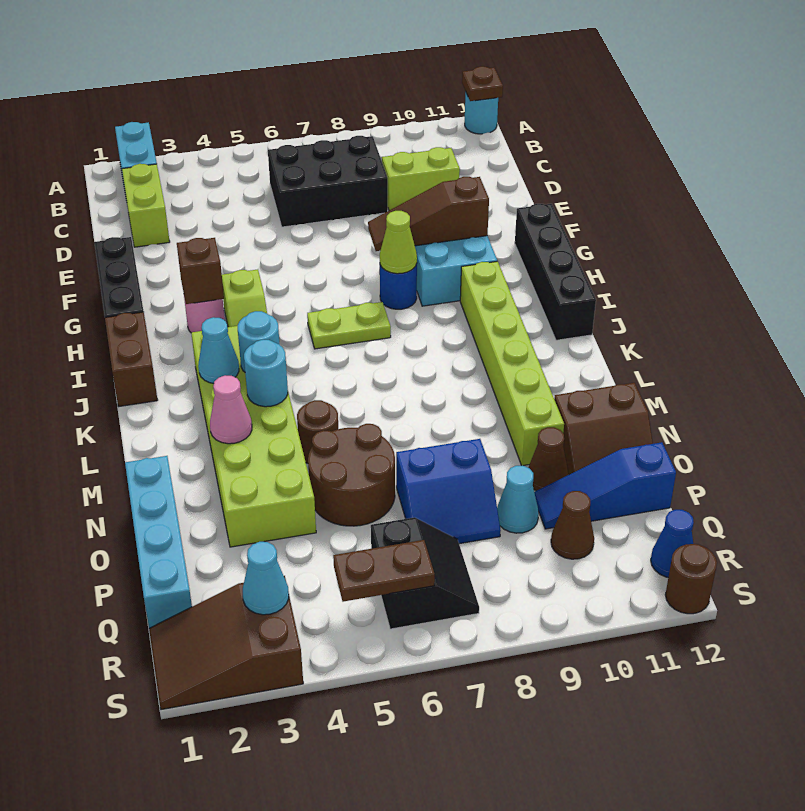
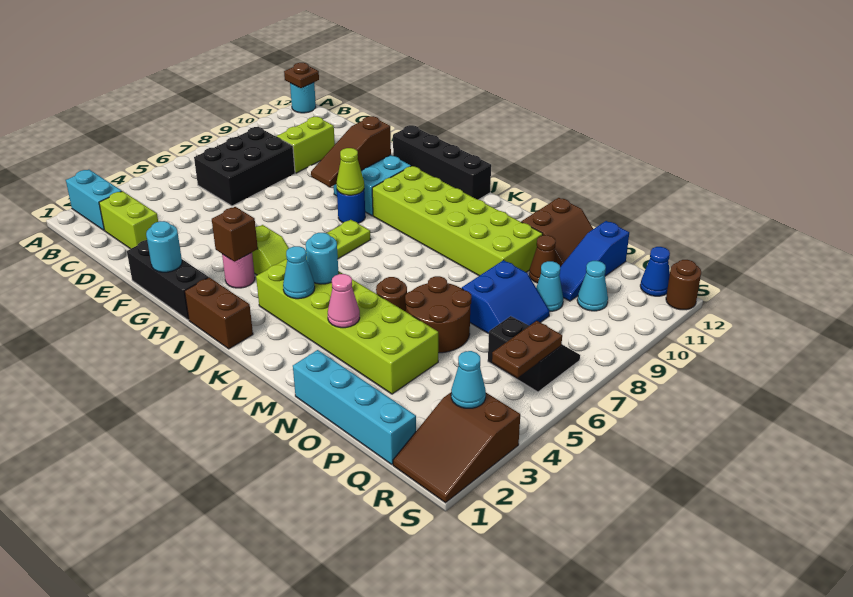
lime brick I10:N10 level 1 -> lime brick I9:N10 level 1
cyan round brick L4 level 2 -> cyan round brick G1 level 2
brown cone Q10 level 1 -> cyan cone Q10 level 1

